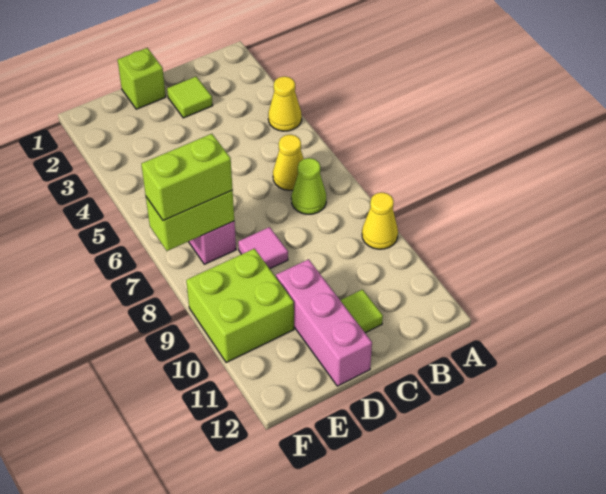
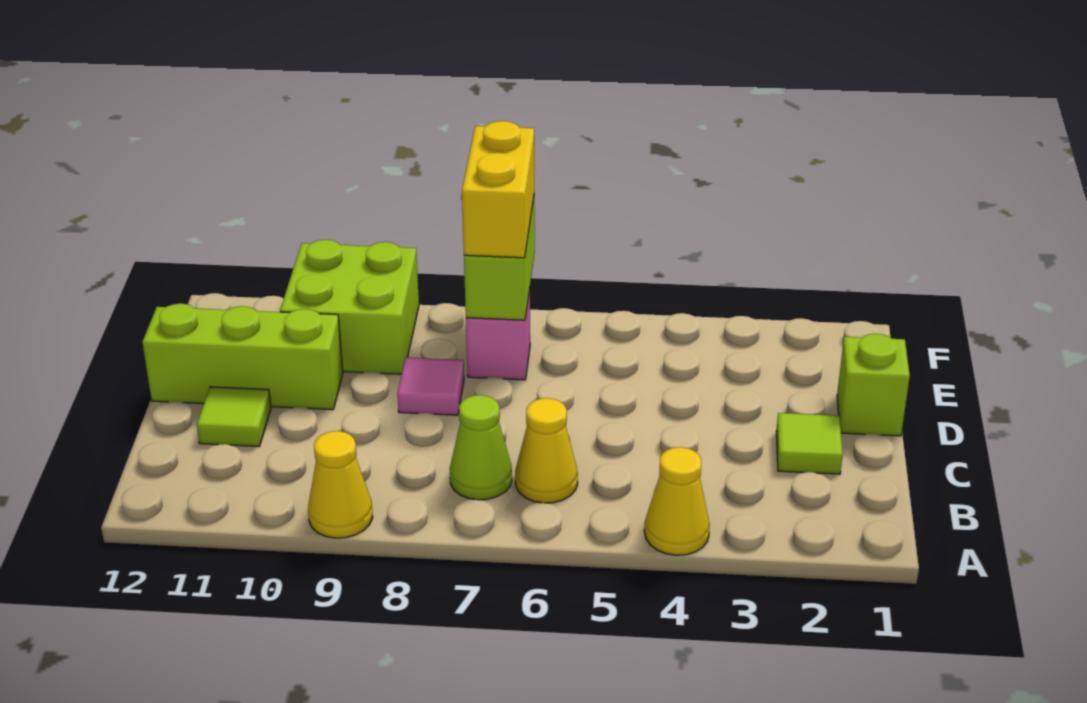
pink brick D10:D12 level 1 -> lime brick D10:D12 level 1
lime brick E7:F7 level 3 -> yellow brick E7:F7 level 3

